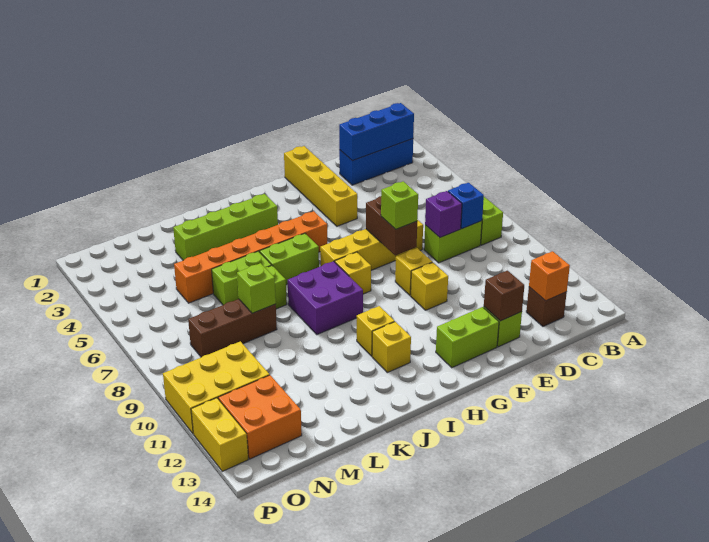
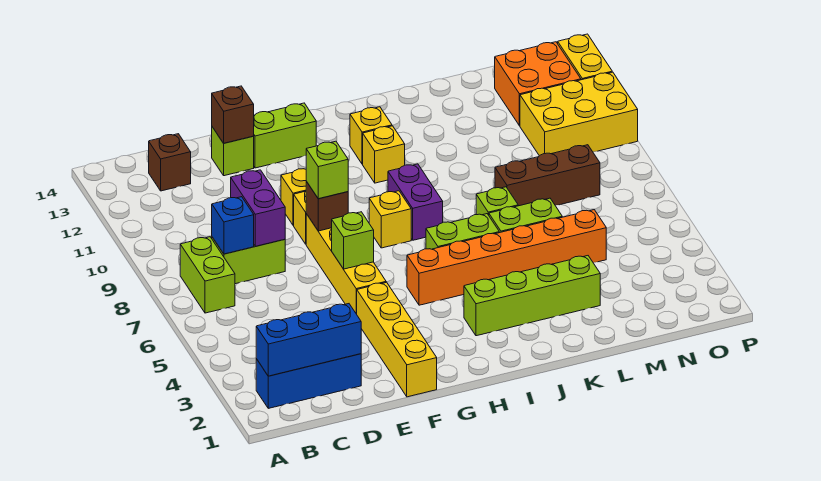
orange brick C13 level 2 -> none
purple brick D8 level 2 -> purple brick D8:D9 level 2
yellow brick E7:H7 level 1 -> yellow brick F5:F8 level 1
brown brick F7:F8 level 2 -> brown brick F8 level 2
purple brick I8:J9 level 1 -> purple brick I8:I9 level 1
lime brick L8 level 2 -> lime brick F6 level 2

